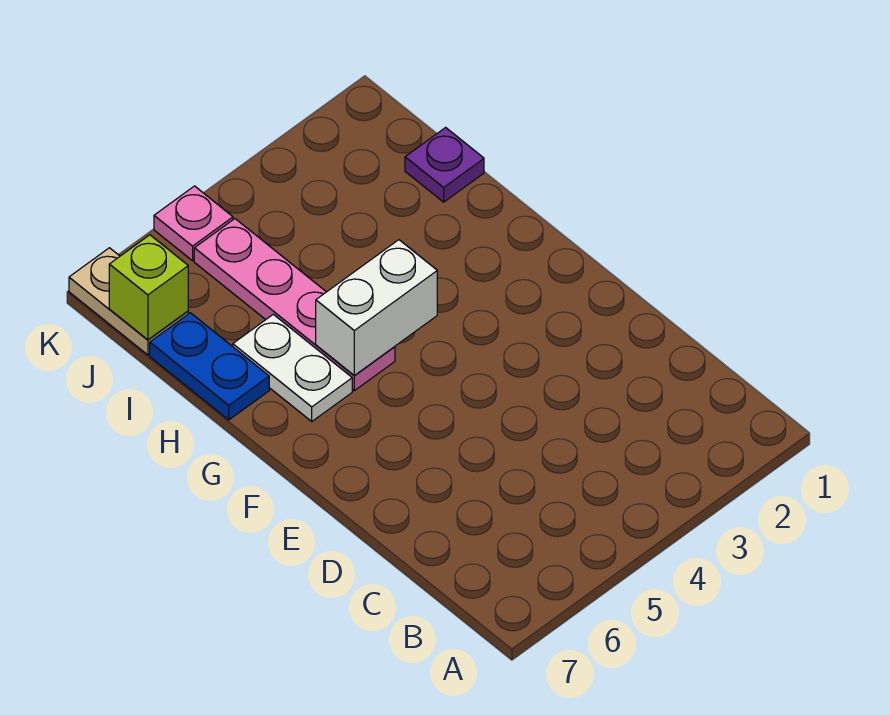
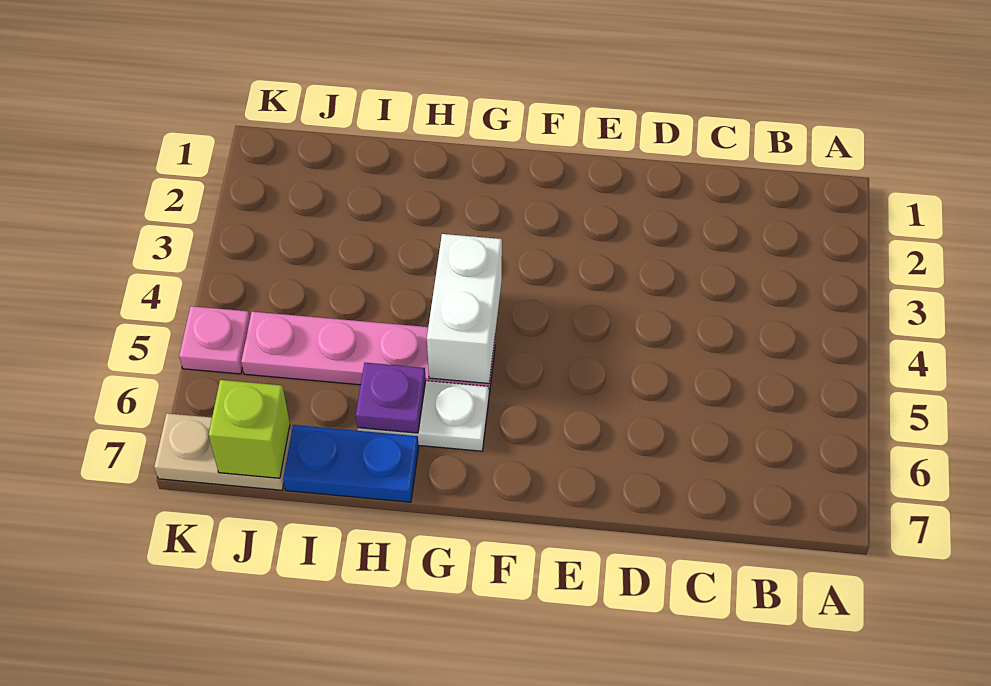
purple plate I1 level 1 -> purple plate H6 level 2

